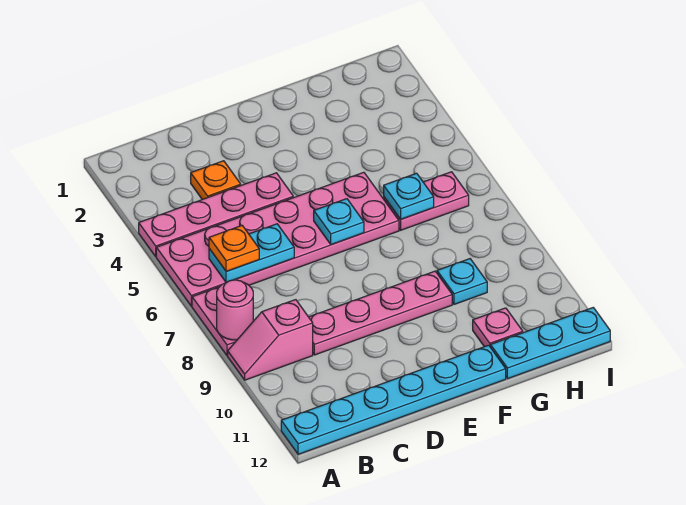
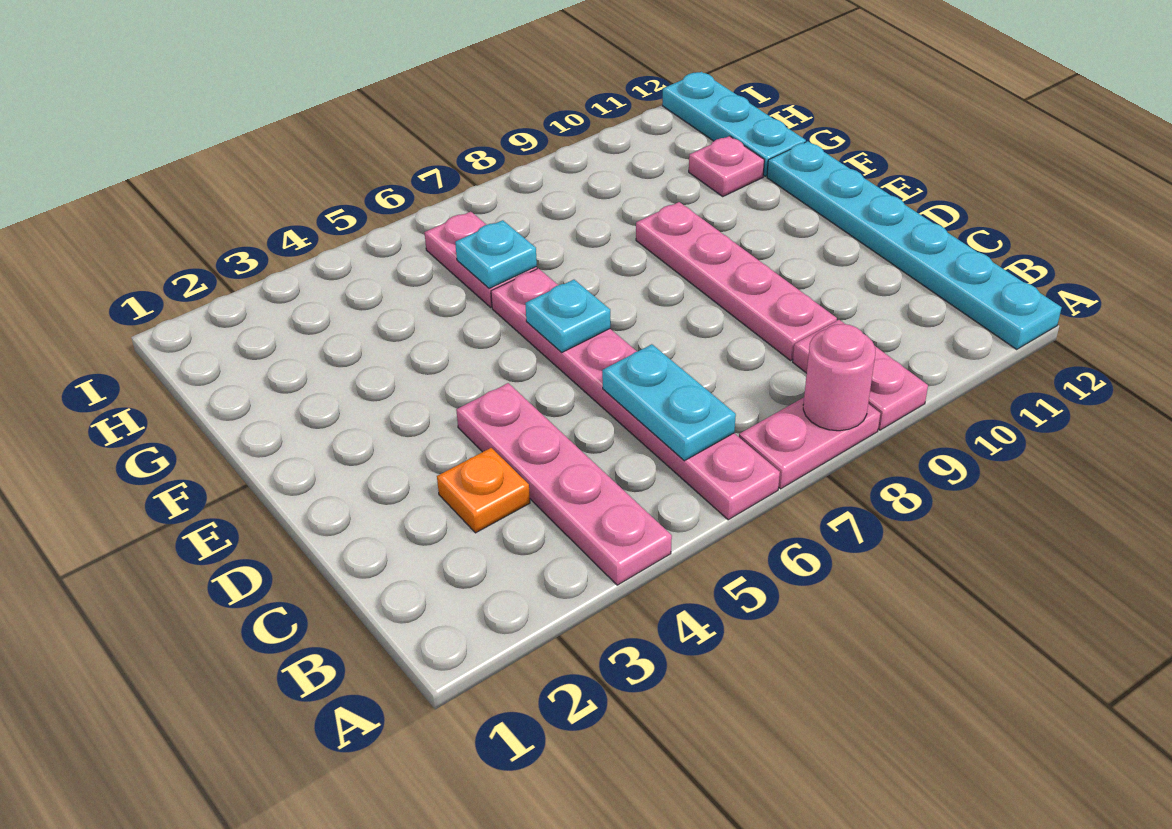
pink plate A5:F6 level 1 -> pink plate A6:F6 level 1
pink slope A9:B9 level 1 top B -> pink plate A9:B9 level 1
orange plate B6 level 3 -> none
cyan plate G9 level 1 -> none

